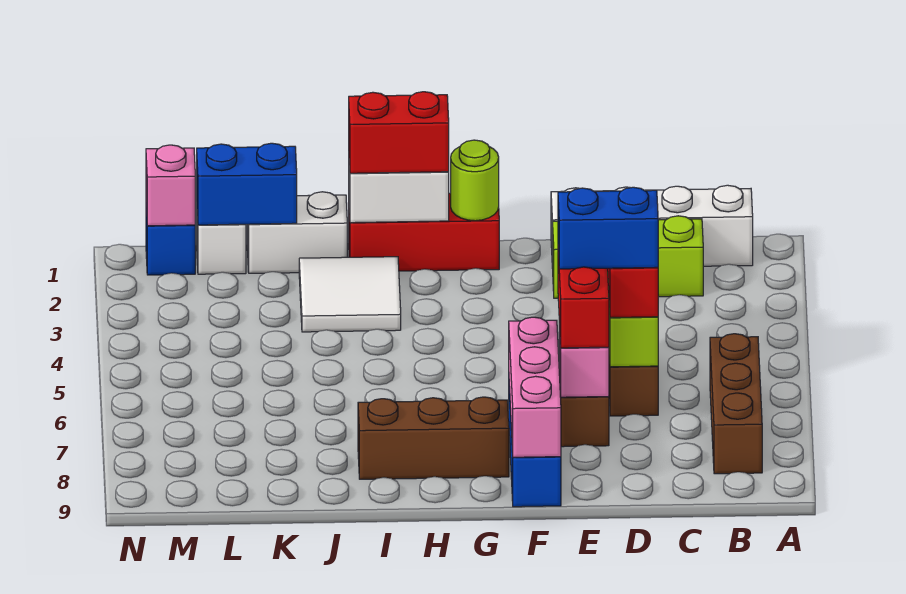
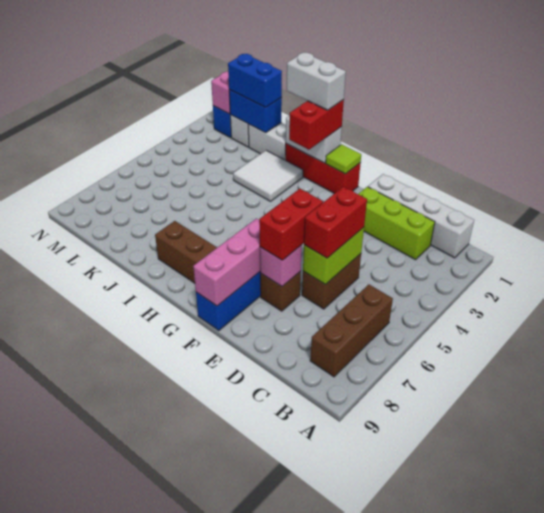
blue brick D6:E6 level 4 -> blue brick K1:L1 level 3
lime round brick G1 level 2 -> lime tile G1 level 2
red brick H1:I1 level 3 -> red brick H1:H2 level 3
none -> white brick H1:I1 level 4

